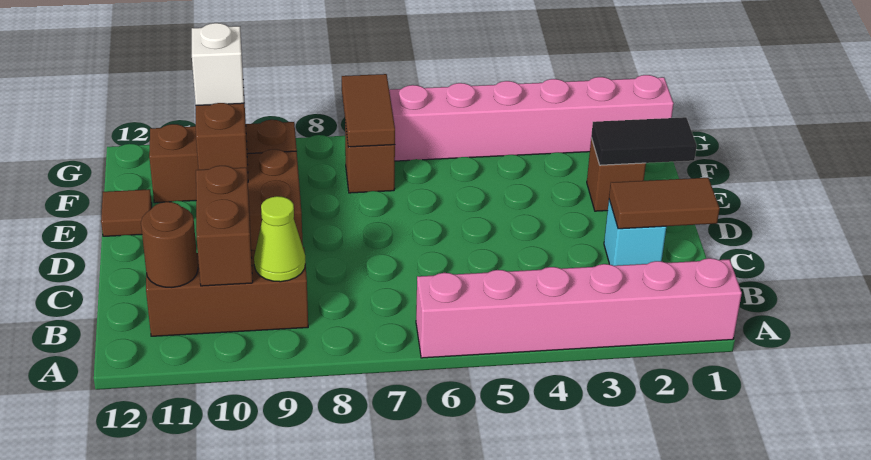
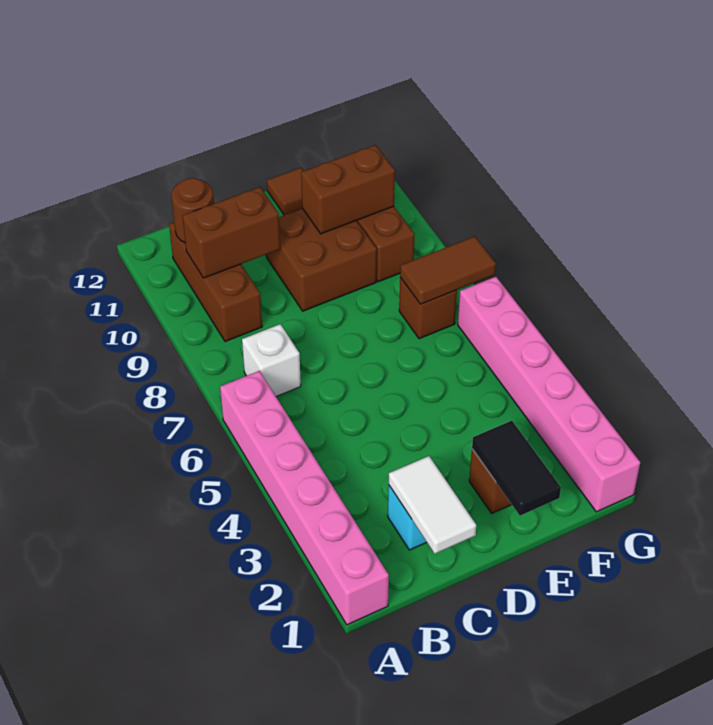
lime cone B9 level 2 -> none
brown tile C1:C2 level 2 -> white tile C1:C2 level 2
white brick F10 level 3 -> white brick B7 level 1

